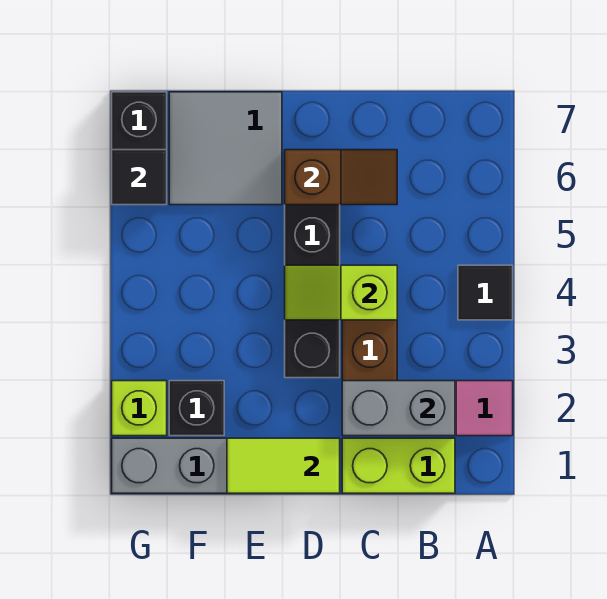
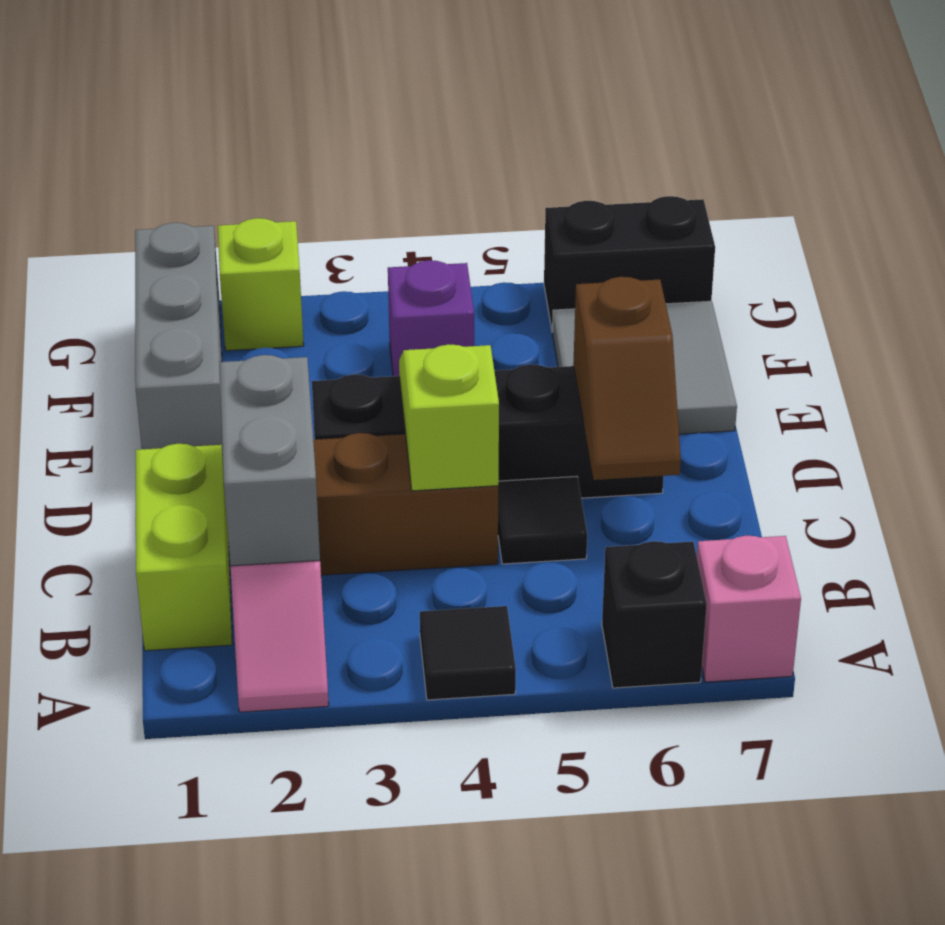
none -> pink brick A7 level 1
lime tile D1:E1 level 2 -> none
black brick F2 level 1 -> black brick A6 level 1
none -> purple brick F4 level 1
black tile G6 level 2 -> black tile C5 level 1

